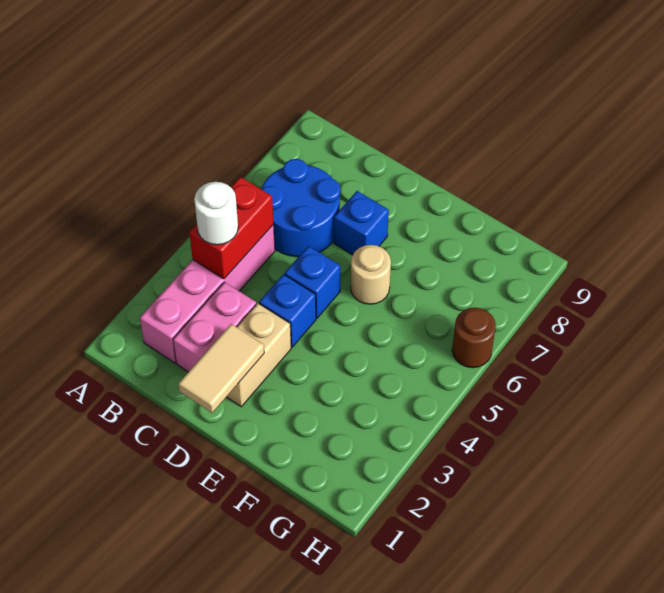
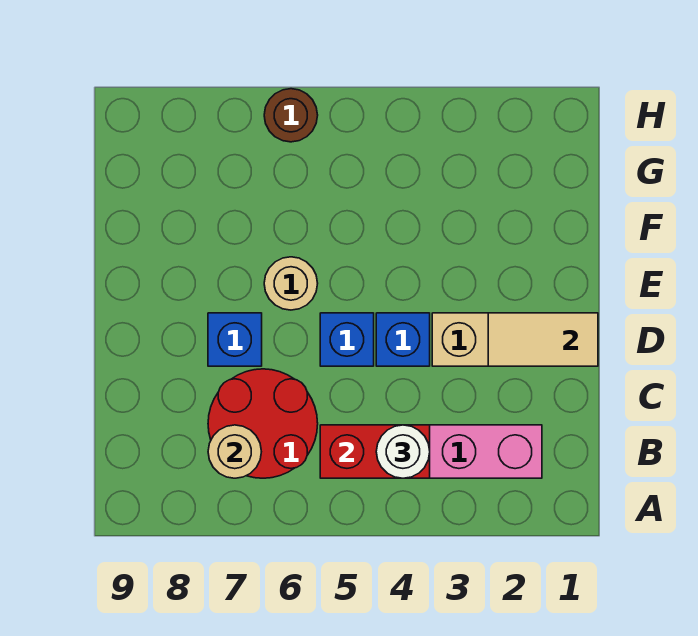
blue round brick B6:C7 level 1 -> red round brick B6:C7 level 1
none -> tan round brick B7 level 2
pink brick C2:C3 level 1 -> none

